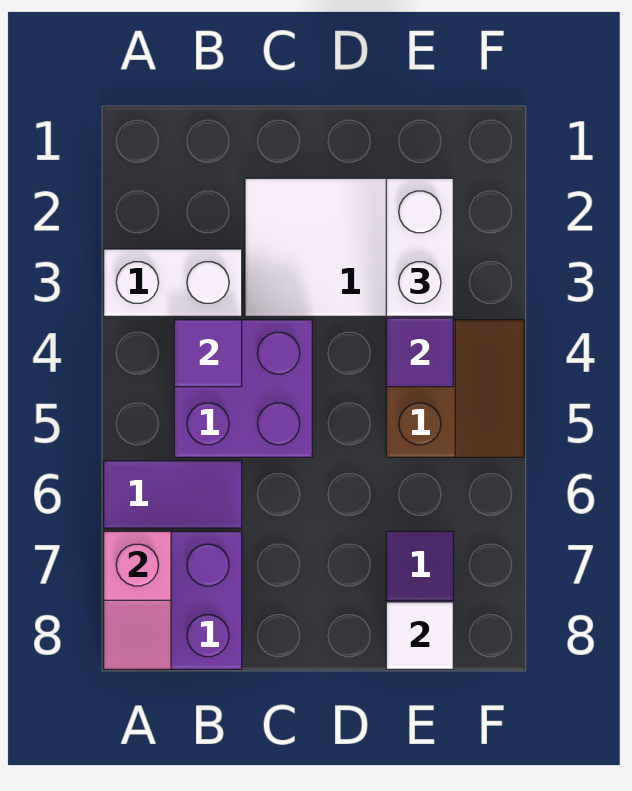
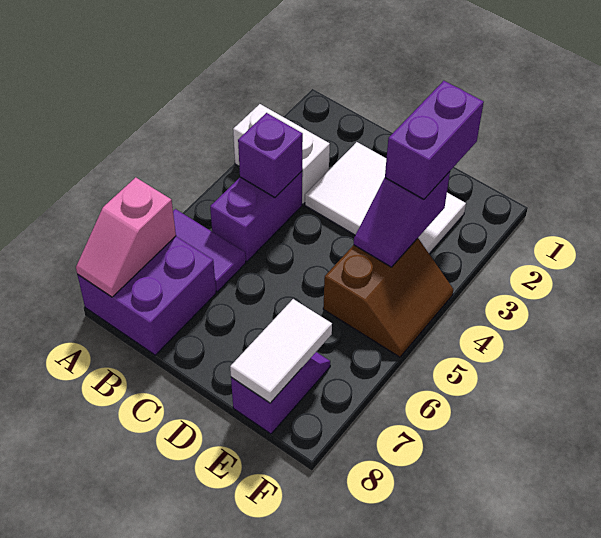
purple brick B4:C5 level 1 -> purple brick B4:B5 level 1
purple tile B4 level 2 -> purple brick B4 level 2
white brick E2:E3 level 3 -> purple brick E2:E3 level 3
white tile E8 level 2 -> white tile E7:E8 level 2

